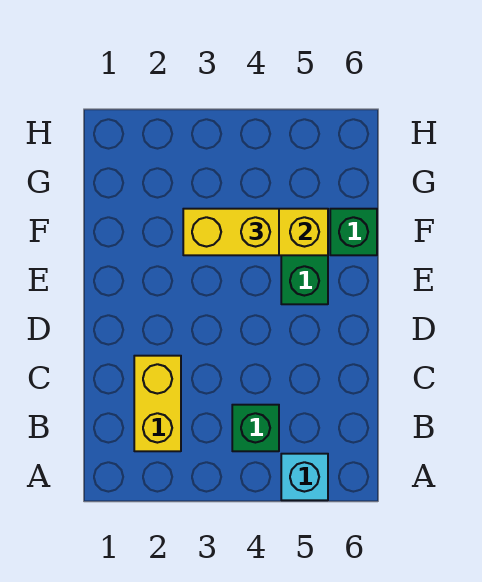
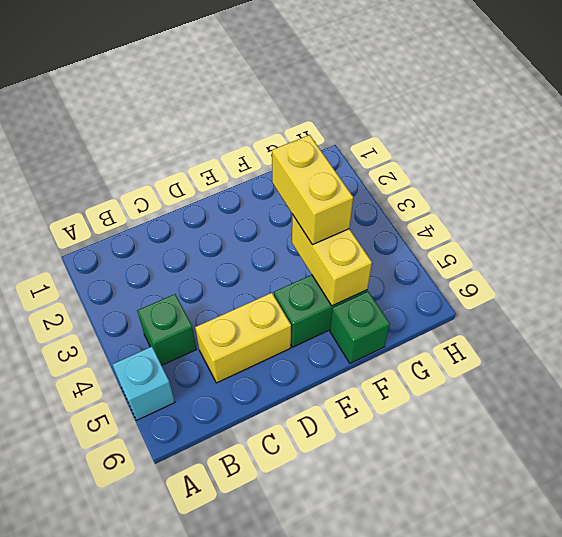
yellow brick B2:C2 level 1 -> yellow brick C5:D5 level 1

